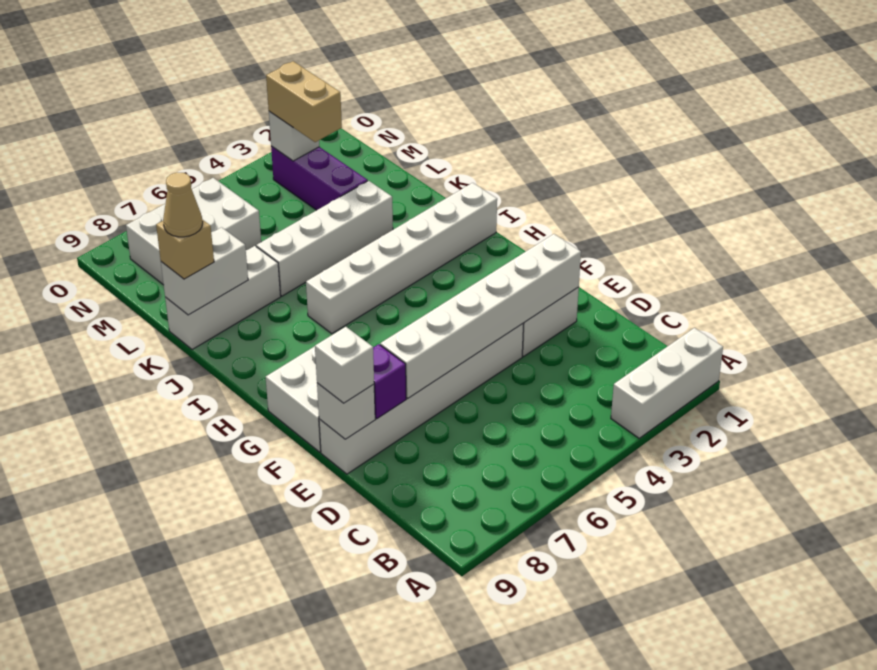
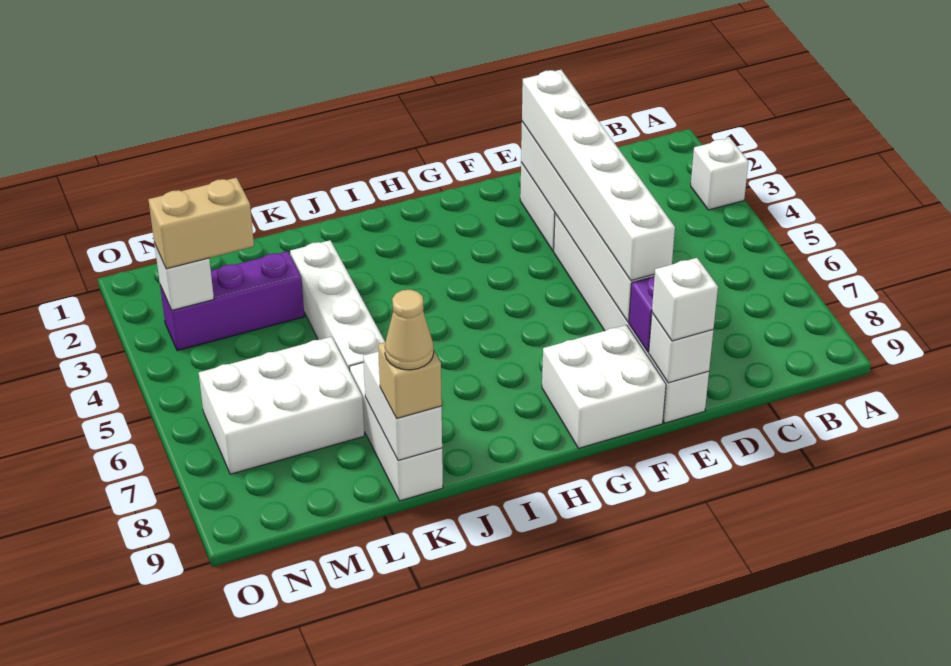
white brick A1:A3 level 1 -> white brick A3 level 1
white brick I1:I6 level 1 -> white brick E2:E7 level 3
white brick M6:N8 level 1 -> white brick L6:N7 level 1

